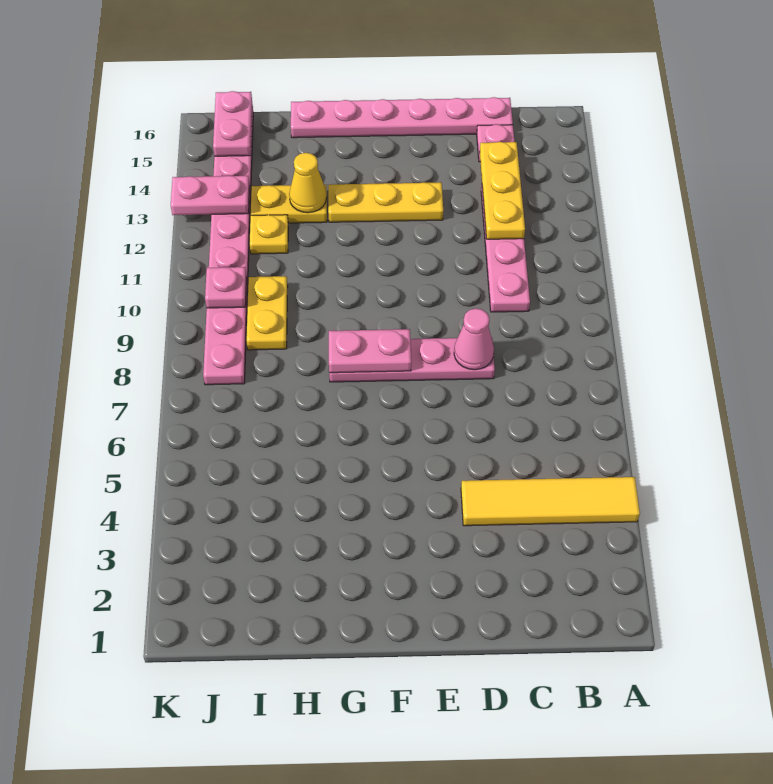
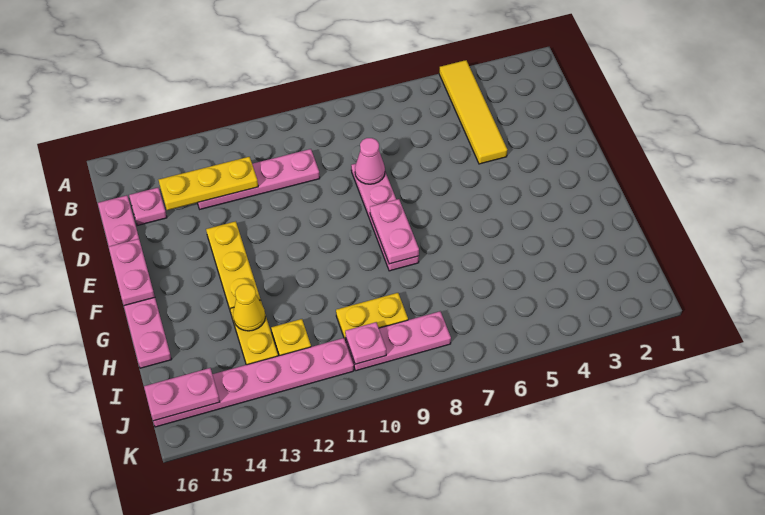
pink plate J13:K13 level 2 -> pink plate E16:F16 level 2

